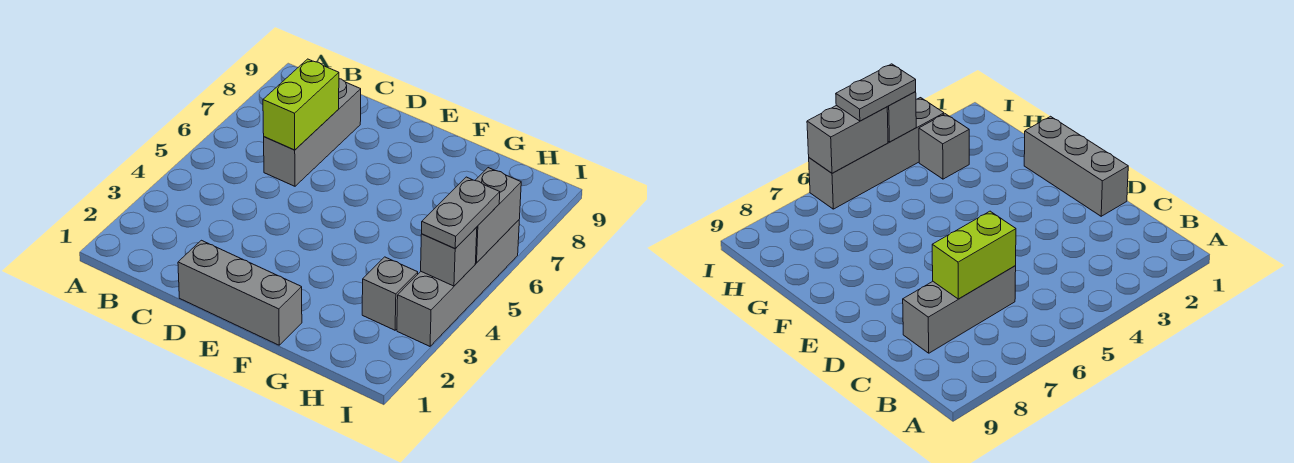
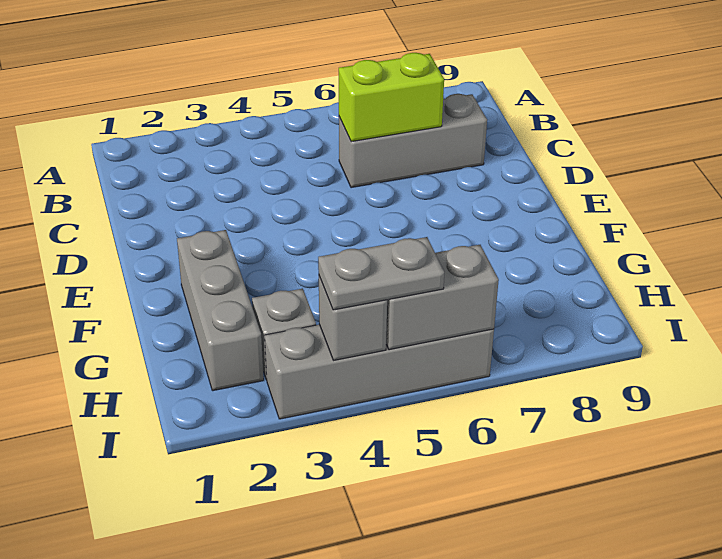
grey brick D1:F1 level 1 -> grey brick F2:H2 level 1

